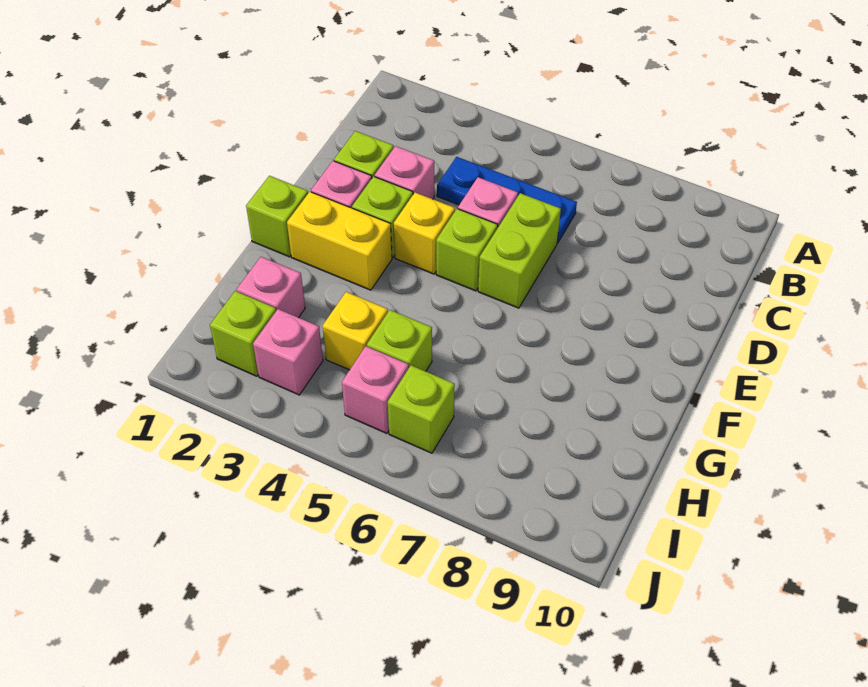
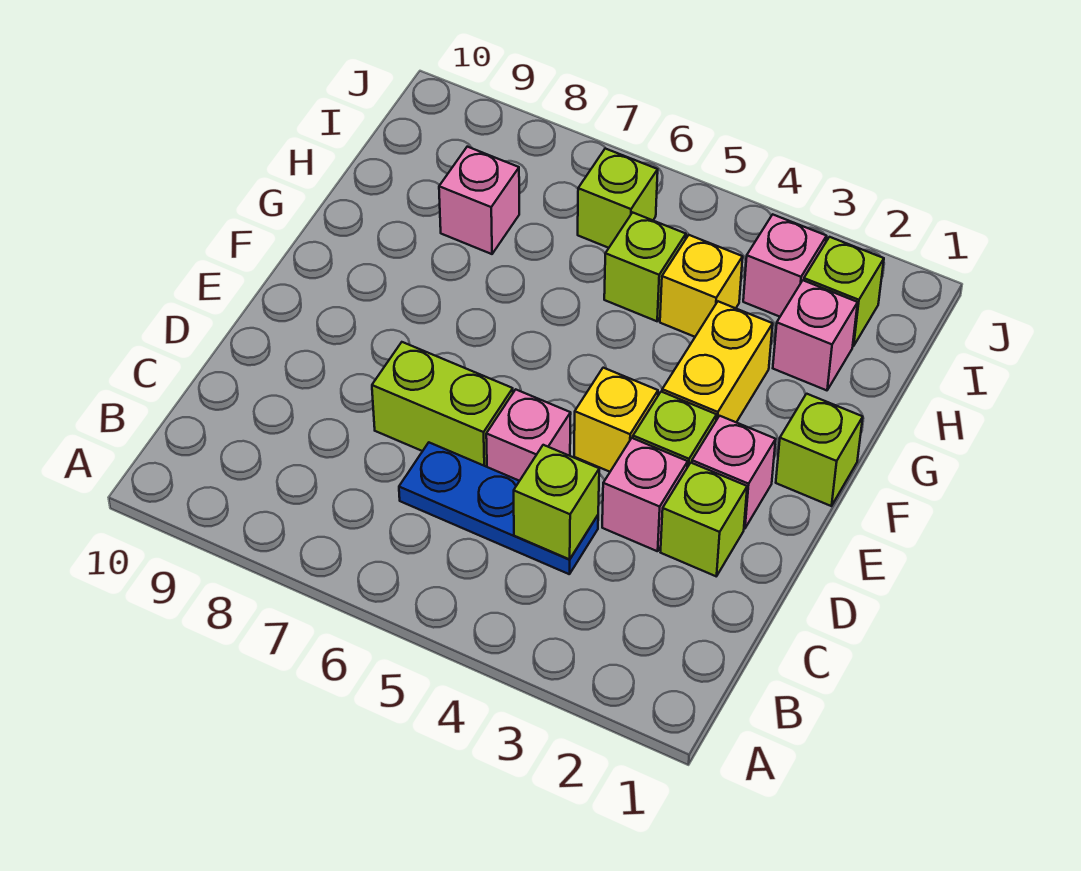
lime brick D6:E6 level 1 -> lime brick D6:D7 level 1
lime brick E5 level 1 -> lime brick C4 level 2
yellow brick F2:F3 level 1 -> yellow brick F3:G3 level 1
pink brick I5 level 1 -> pink brick H8 level 1

